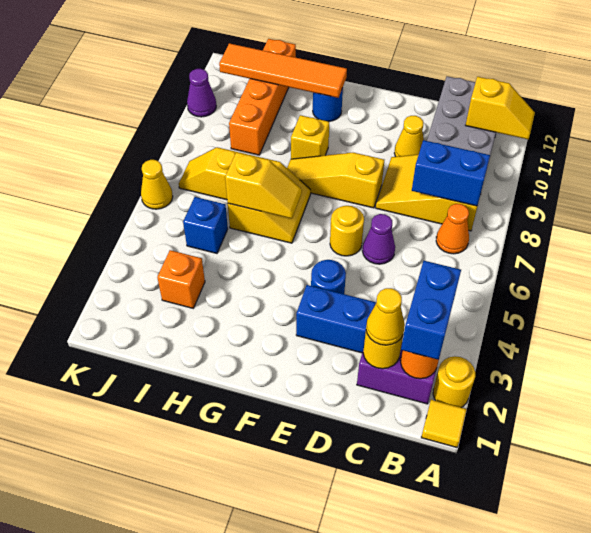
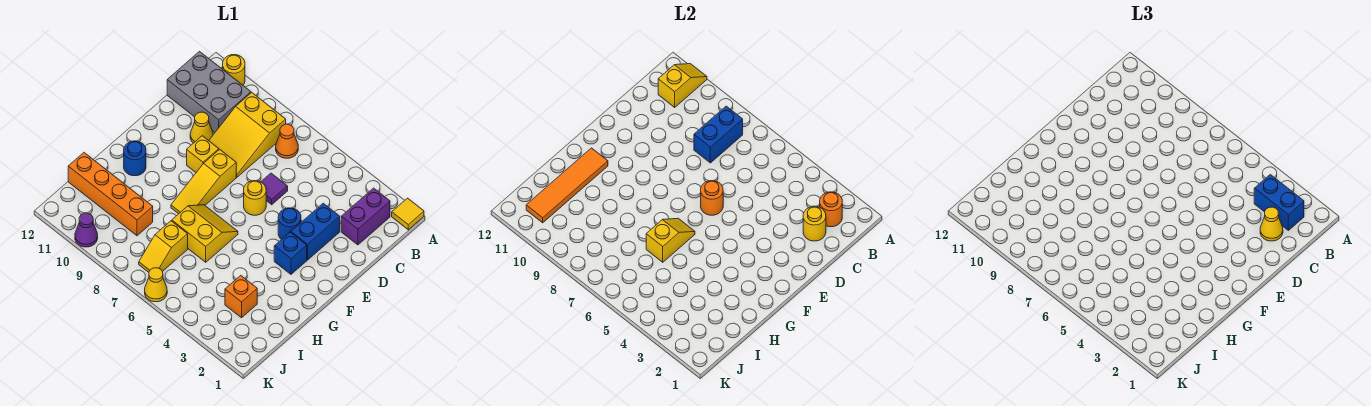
yellow round brick A2 level 1 -> yellow round brick A11 level 1
purple cone D6 level 1 -> purple tile D6 level 1
none -> orange round brick E6 level 2
yellow brick G9 level 1 -> yellow brick E9 level 1
blue brick I5 level 1 -> blue brick F3 level 1

